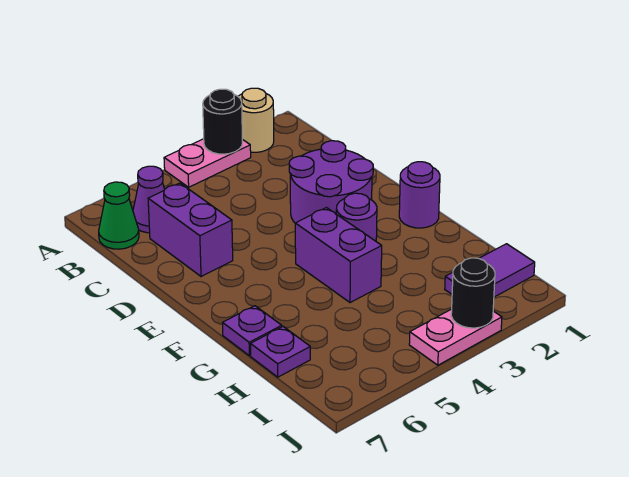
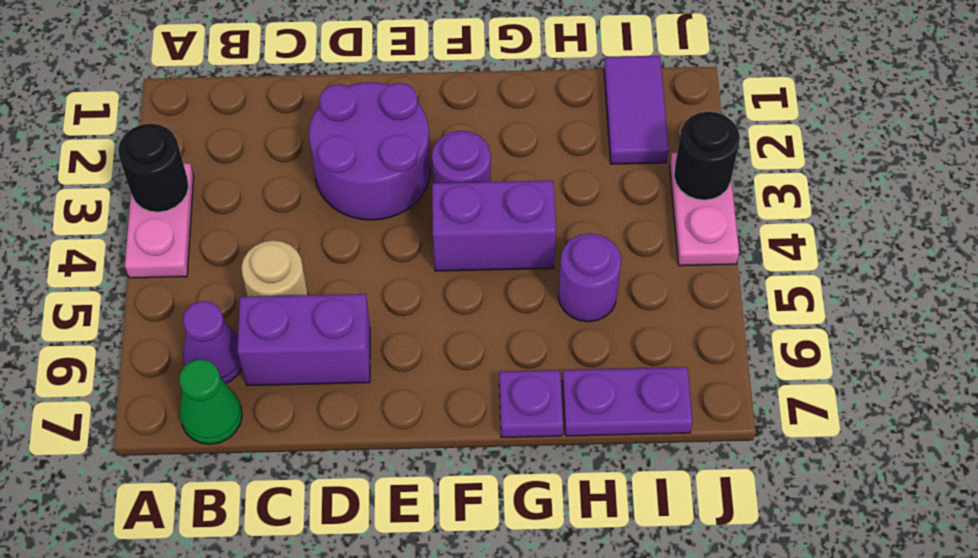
tan round brick A2 level 1 -> tan round brick C5 level 1
purple round brick F1 level 1 -> purple round brick H5 level 1
purple plate H7 level 1 -> purple plate H7:I7 level 1

